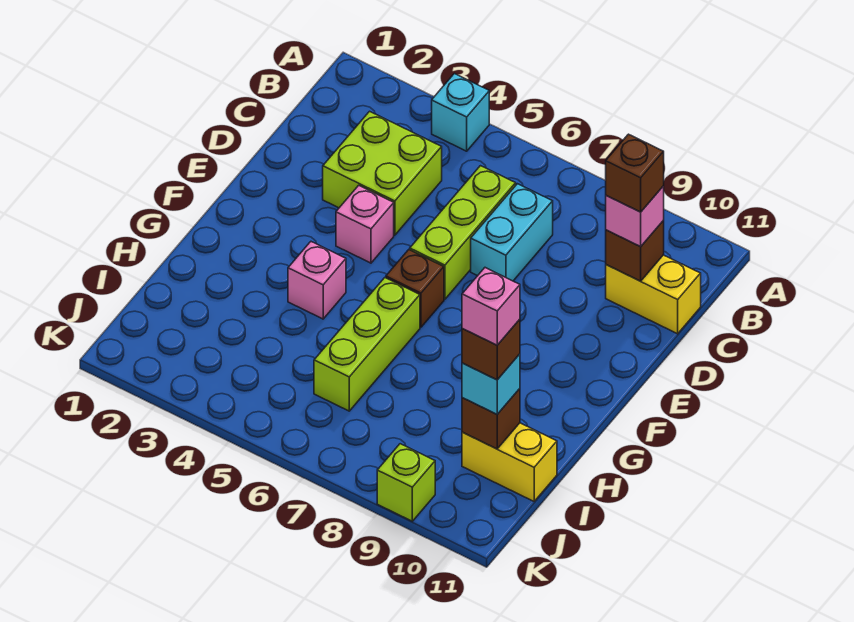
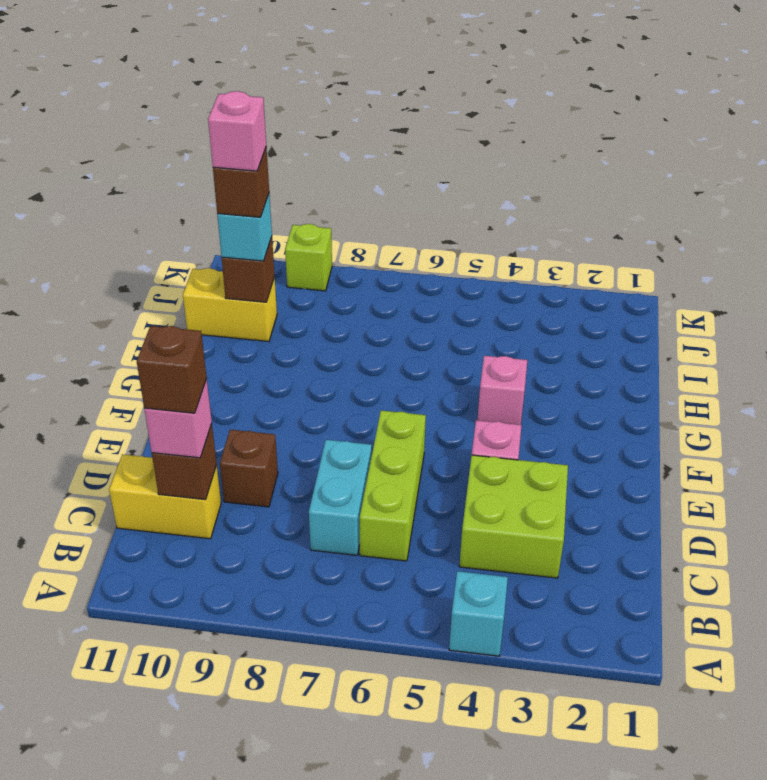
brown brick F6 level 1 -> brown brick D9 level 1
lime brick G6:I6 level 1 -> none

